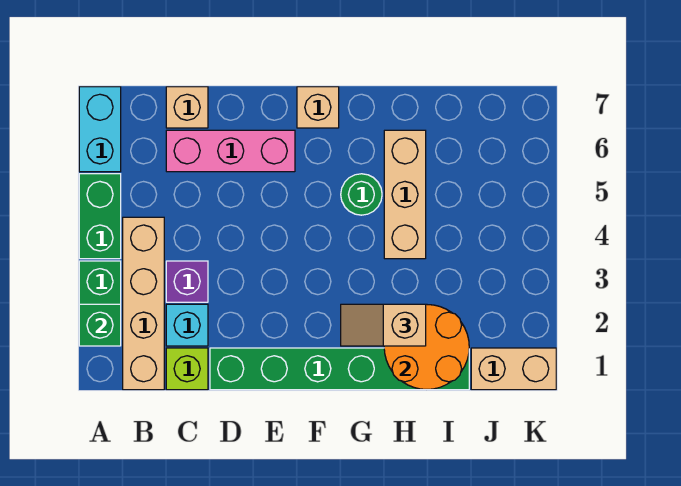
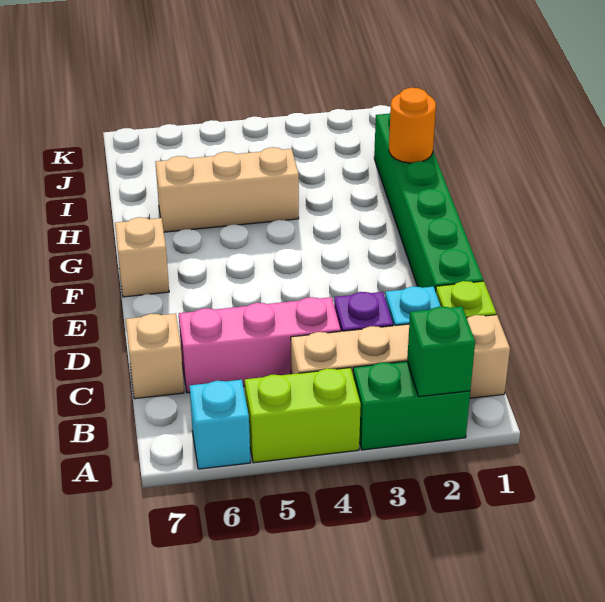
green brick A4:A5 level 1 -> lime brick A4:A5 level 1
cyan brick A6:A7 level 1 -> cyan brick A6 level 1
pink brick C6:E6 level 1 -> pink brick C4:C6 level 1
tan slope G2:H2 level 3 top H -> none
green round brick G5 level 1 -> none
orange round brick H1:I2 level 2 -> orange round brick H1 level 2
tan brick J1:K1 level 1 -> none

